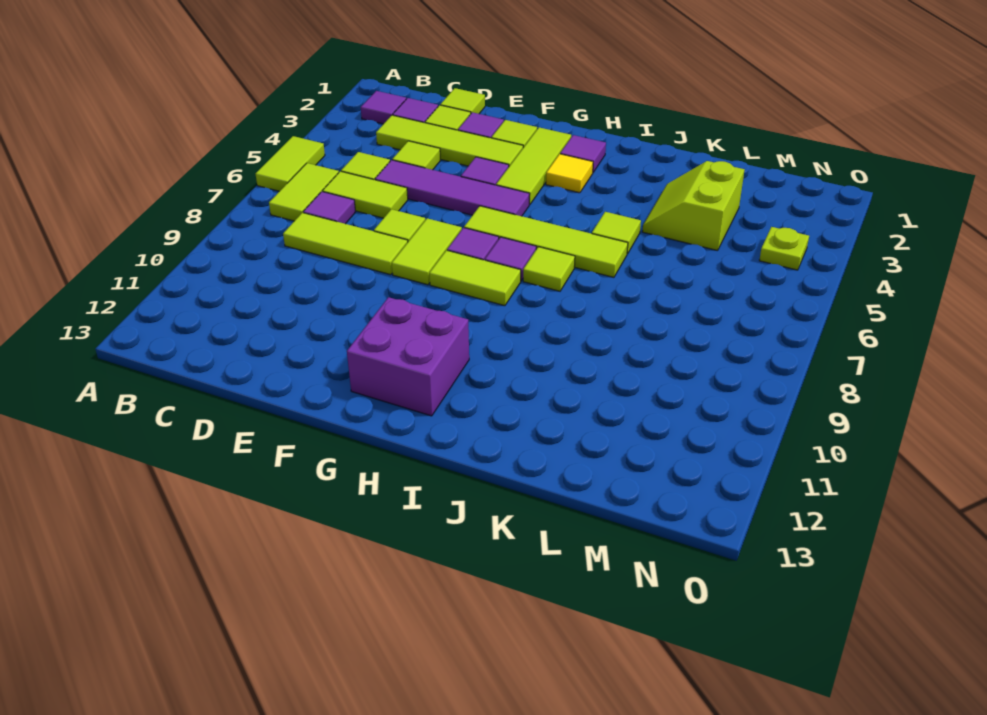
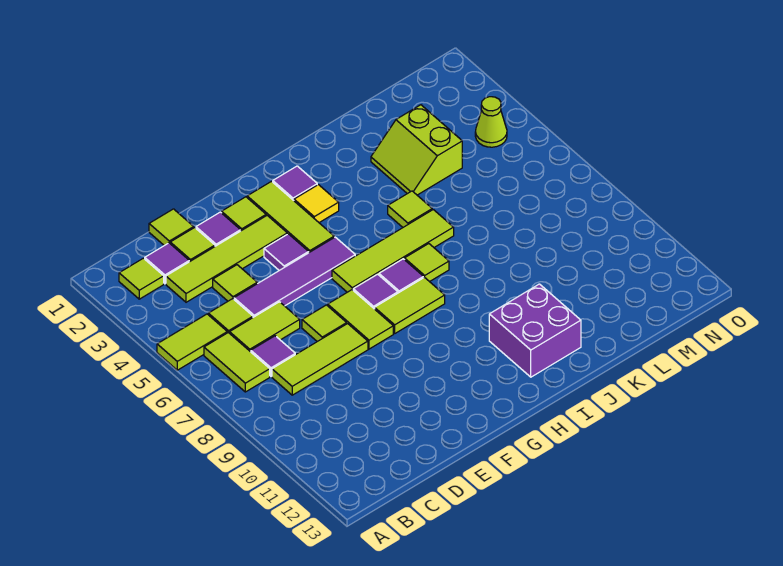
lime tile A5:A6 level 1 -> lime tile A5:B5 level 1
purple tile B2 level 1 -> lime tile B2 level 1
purple brick G11:H12 level 1 -> purple brick I11:J12 level 1
lime plate N4 level 1 -> lime cone N4 level 1

